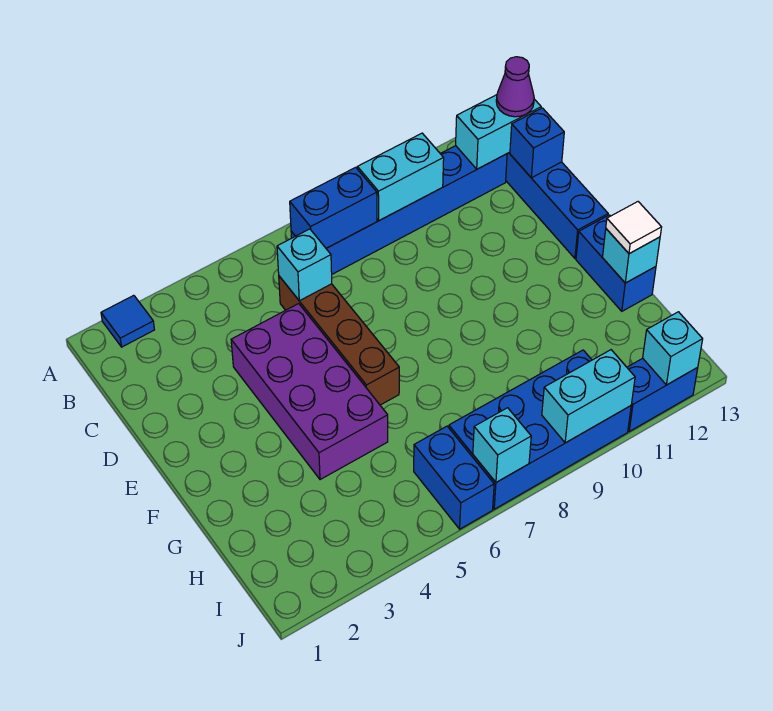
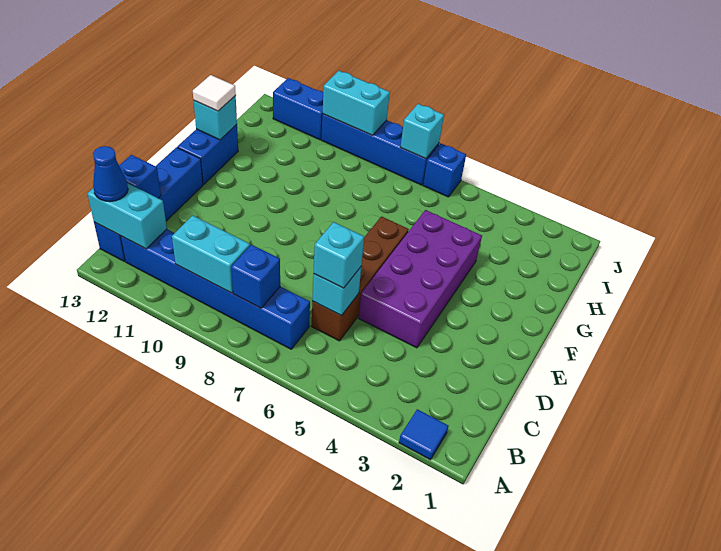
blue brick B7:B8 level 2 -> blue brick B8 level 2
purple cone B13 level 3 -> blue cone B13 level 3
blue brick I6:J6 level 1 -> blue brick J6 level 1
blue brick I7:J10 level 1 -> blue brick J7:J10 level 1
cyan brick J12 level 2 -> cyan brick C6 level 3

